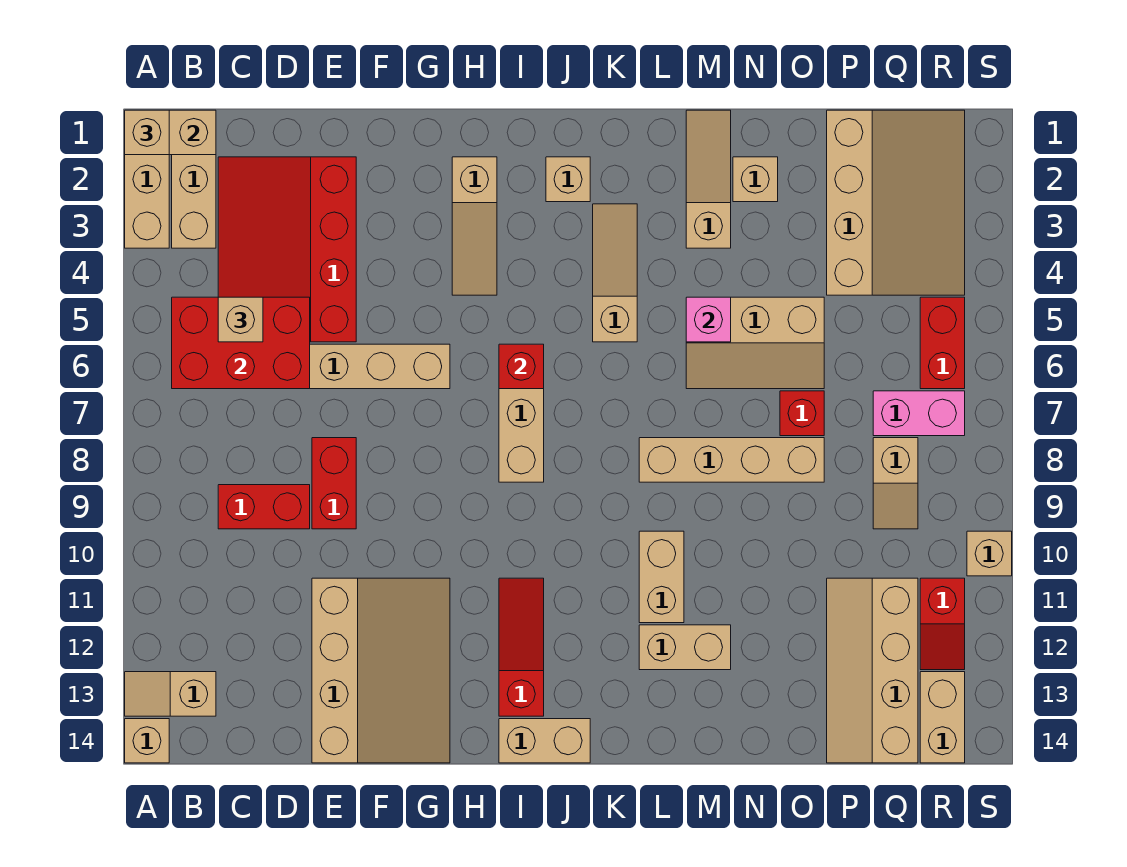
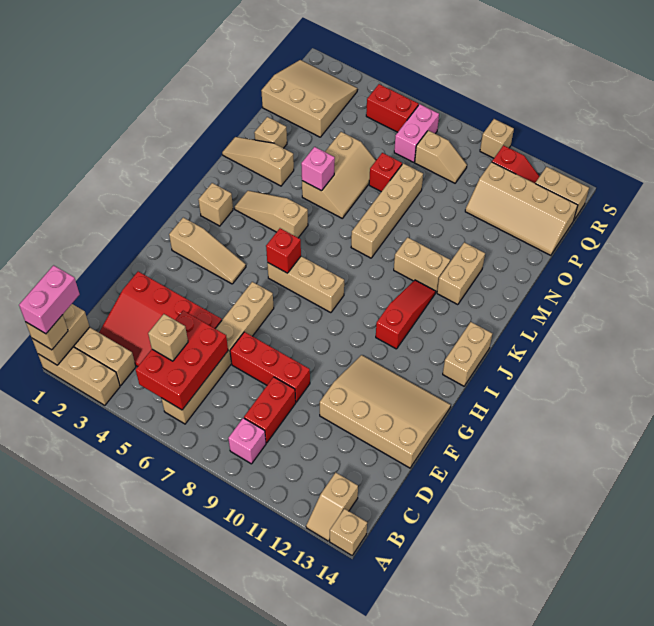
none -> pink brick A1:B1 level 4
none -> pink brick B9 level 1
red brick E8:E9 level 1 -> red brick E7:E9 level 1
red slope I11:I13 level 1 top 13 -> red slope I11:K11 level 1 top I
tan slope P1:R4 level 1 top P -> tan slope P1:R3 level 1 top P

